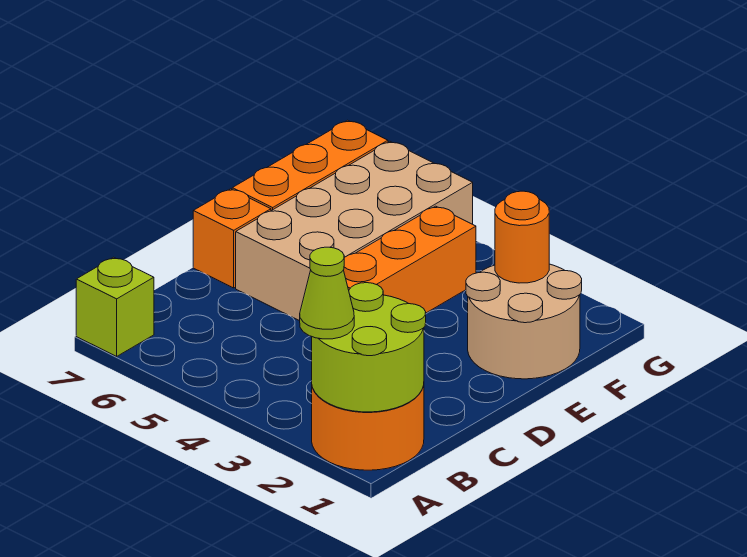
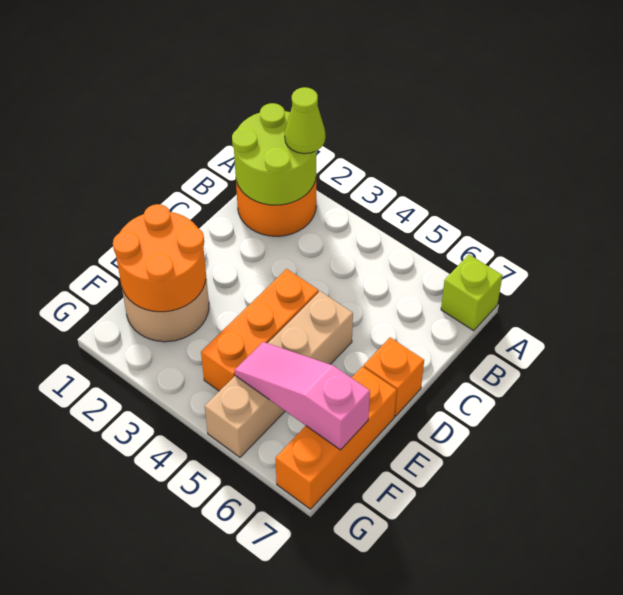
tan brick D5:G6 level 1 -> tan brick D5:G5 level 1
orange round brick F2 level 2 -> orange round brick E1:F2 level 2
none -> pink slope F5:F7 level 2 top 7

